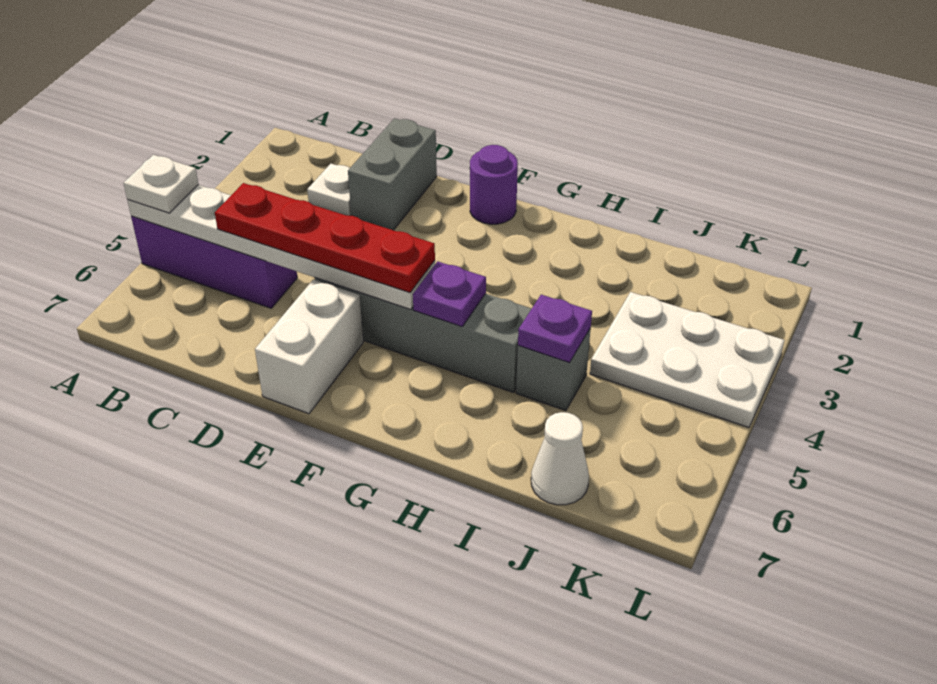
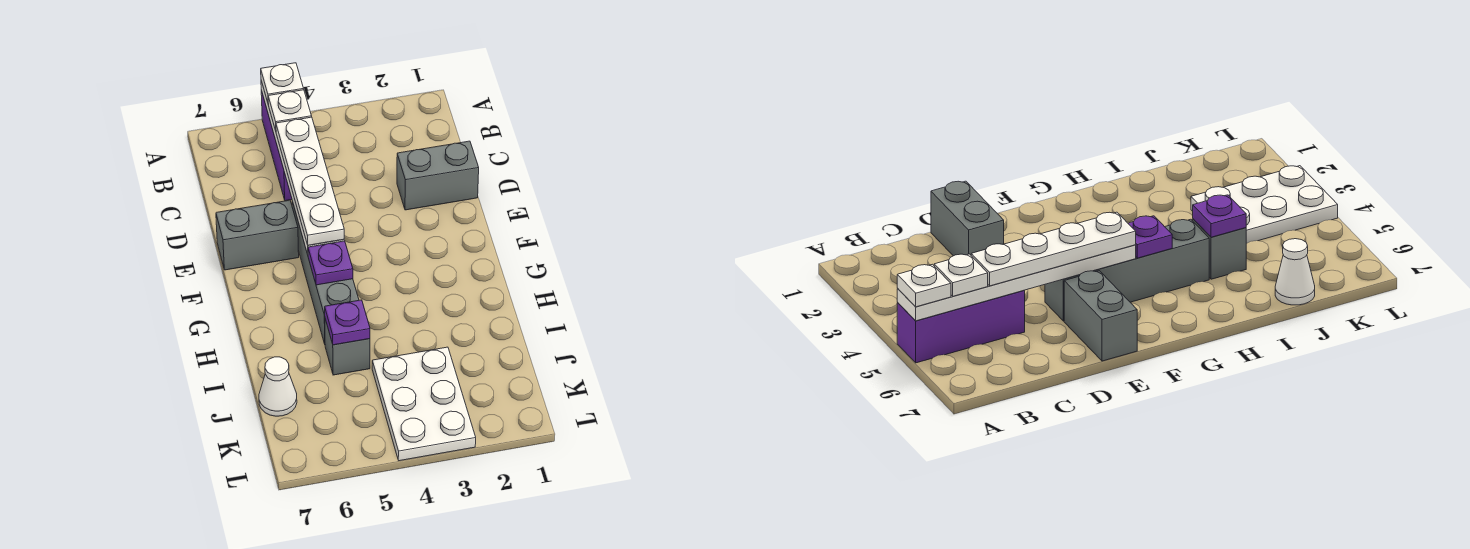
white plate C2 level 1 -> white plate B5 level 3
red plate C5:F5 level 3 -> white plate C5:F5 level 3
white brick E6:E7 level 1 -> grey brick E6:E7 level 1
purple round brick F1 level 1 -> none

